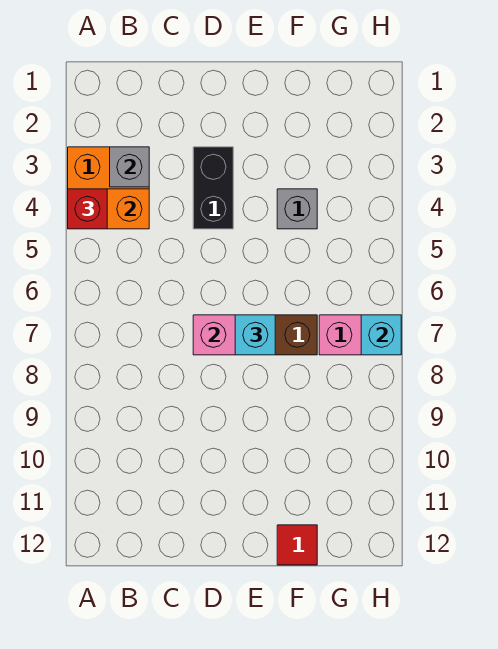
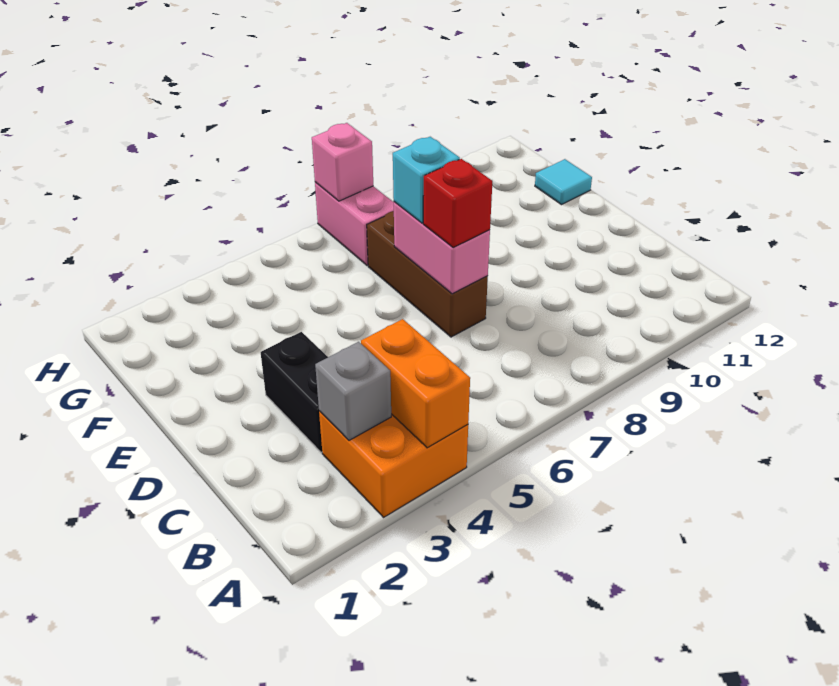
red brick A4 level 3 -> red brick D7 level 3
black brick D3:D4 level 1 -> black brick C3:D3 level 1
grey brick F4 level 1 -> none
red tile F12 level 1 -> cyan tile F12 level 1
cyan brick H7 level 2 -> pink brick H7 level 2

